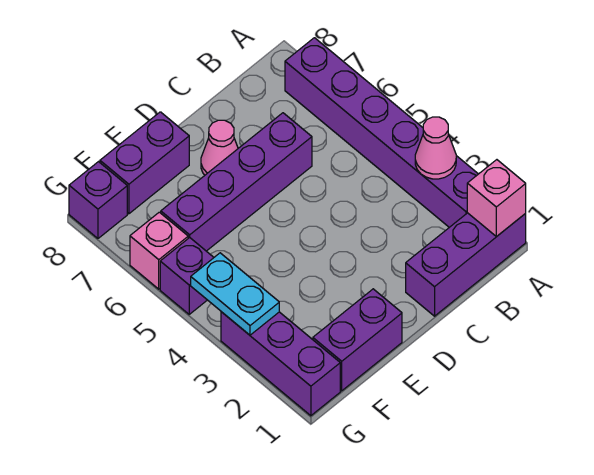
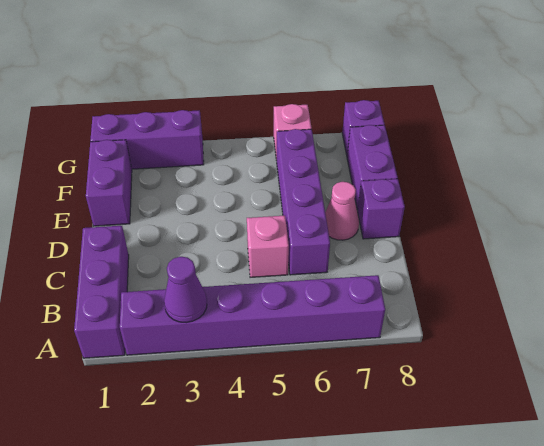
pink brick A1 level 2 -> pink brick C5 level 1
pink cone A3 level 2 -> purple cone A3 level 2
cyan plate G3:G4 level 2 -> none
purple brick G5 level 1 -> purple brick D8 level 1

